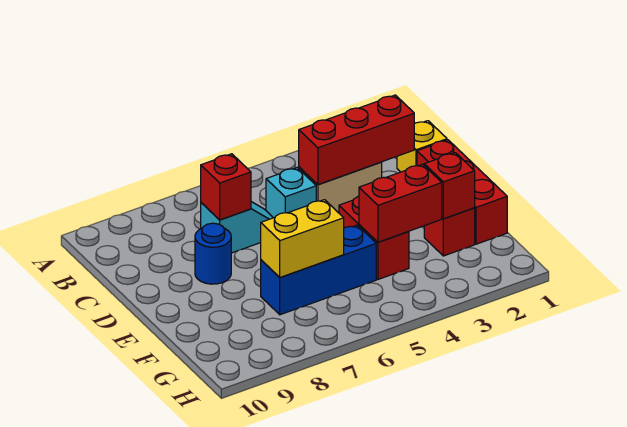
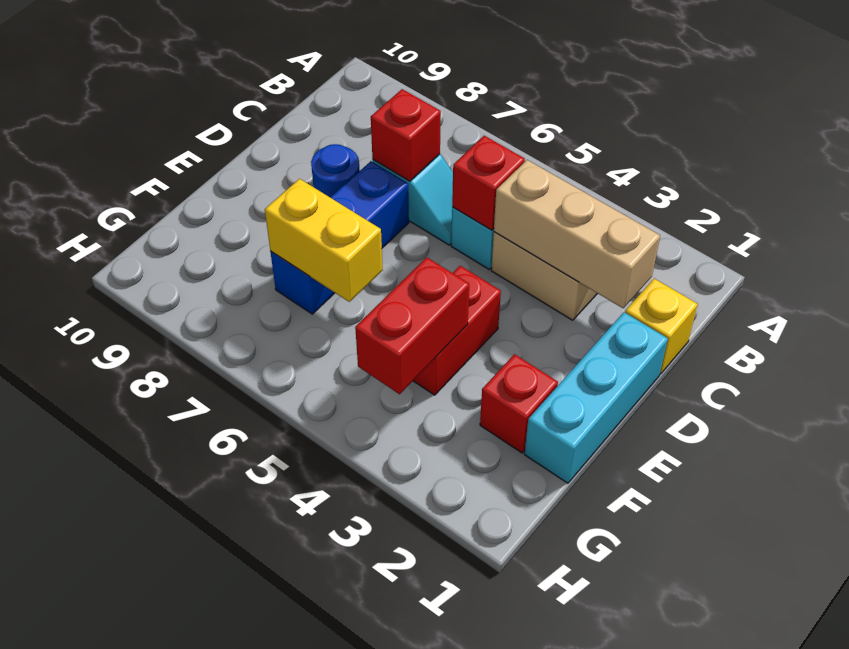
red brick C2:C4 level 2 -> tan brick C2:C4 level 2
red brick D1:F1 level 1 -> cyan brick D1:F1 level 1
red brick F2 level 2 -> red brick C5 level 2
red brick F3:F4 level 2 -> red brick F4:G4 level 2
blue brick F5:F7 level 1 -> blue brick D7:F7 level 1

